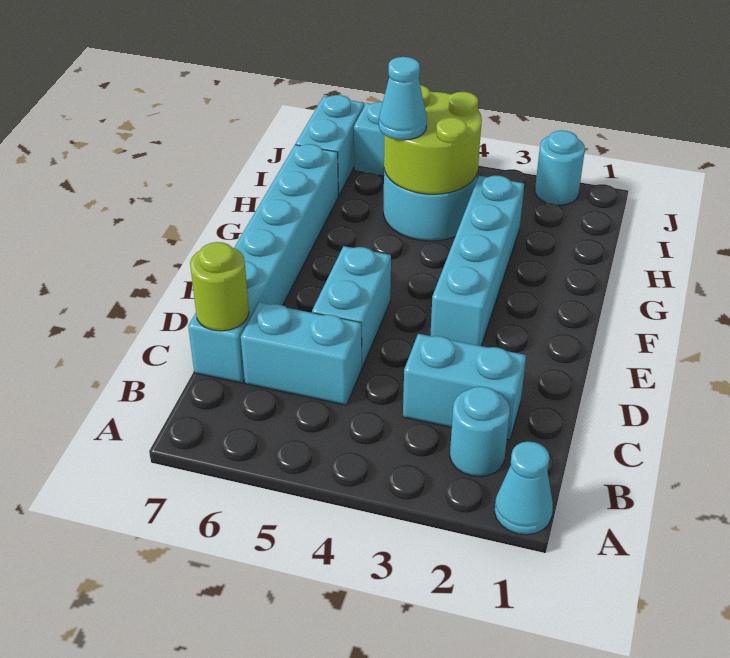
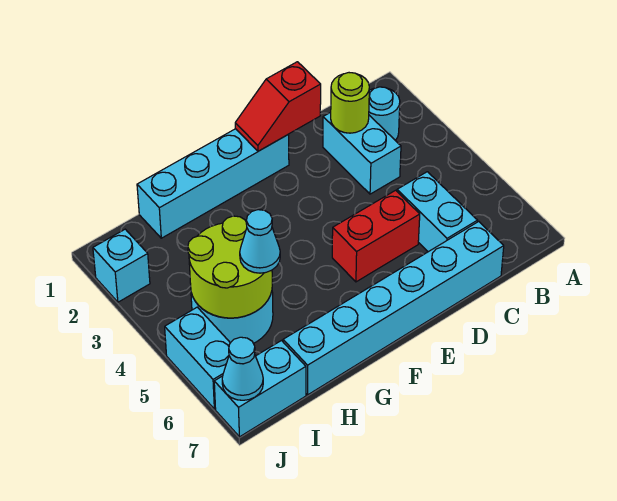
cyan cone A1 level 1 -> cyan cone J7 level 2
lime round brick C7 level 2 -> lime round brick C2 level 2
none -> red slope D1:E1 level 2 top D
cyan brick D5:E5 level 1 -> red brick D5:E5 level 1
cyan brick E3:H3 level 1 -> cyan brick E1:H1 level 1
cyan round brick J2 level 1 -> cyan brick J2 level 1

